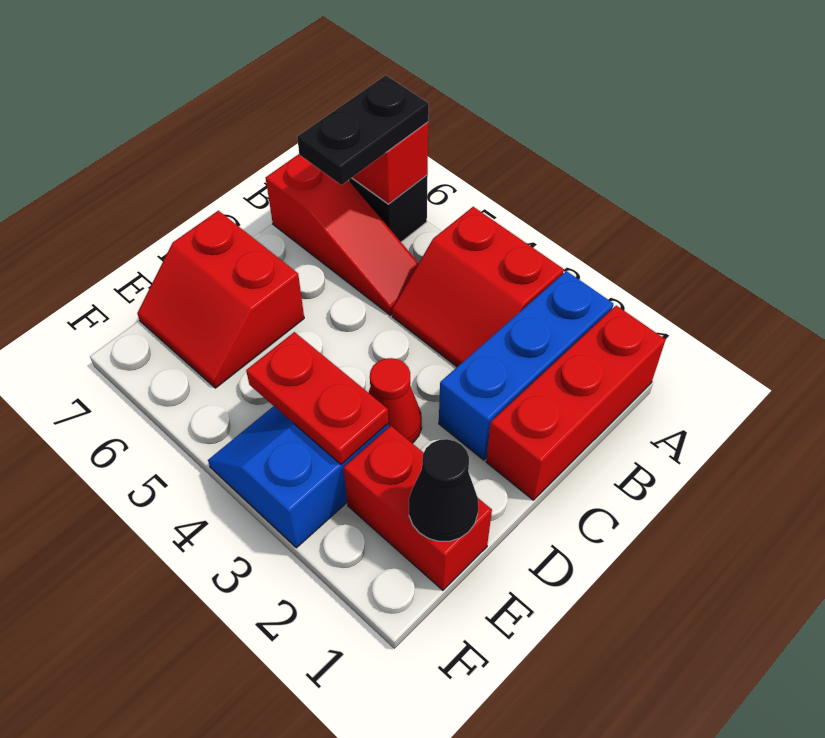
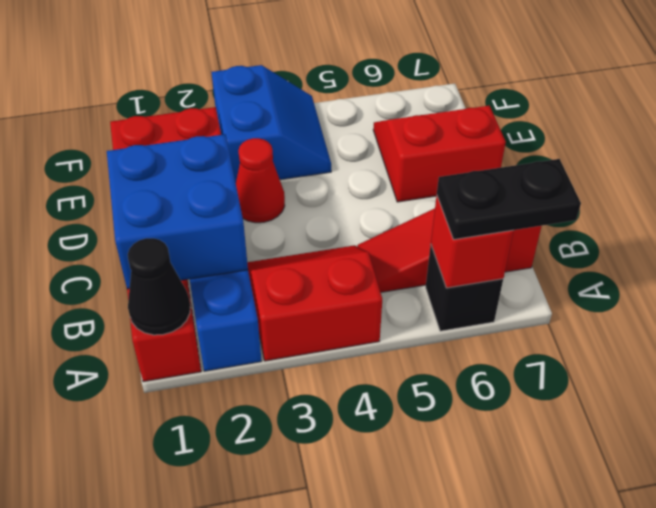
black plate A6:B6 level 3 -> black plate A6:A7 level 3
none -> blue brick B1:C2 level 2
black cone E1 level 2 -> black cone A1 level 2
red plate E3:E4 level 2 -> none

